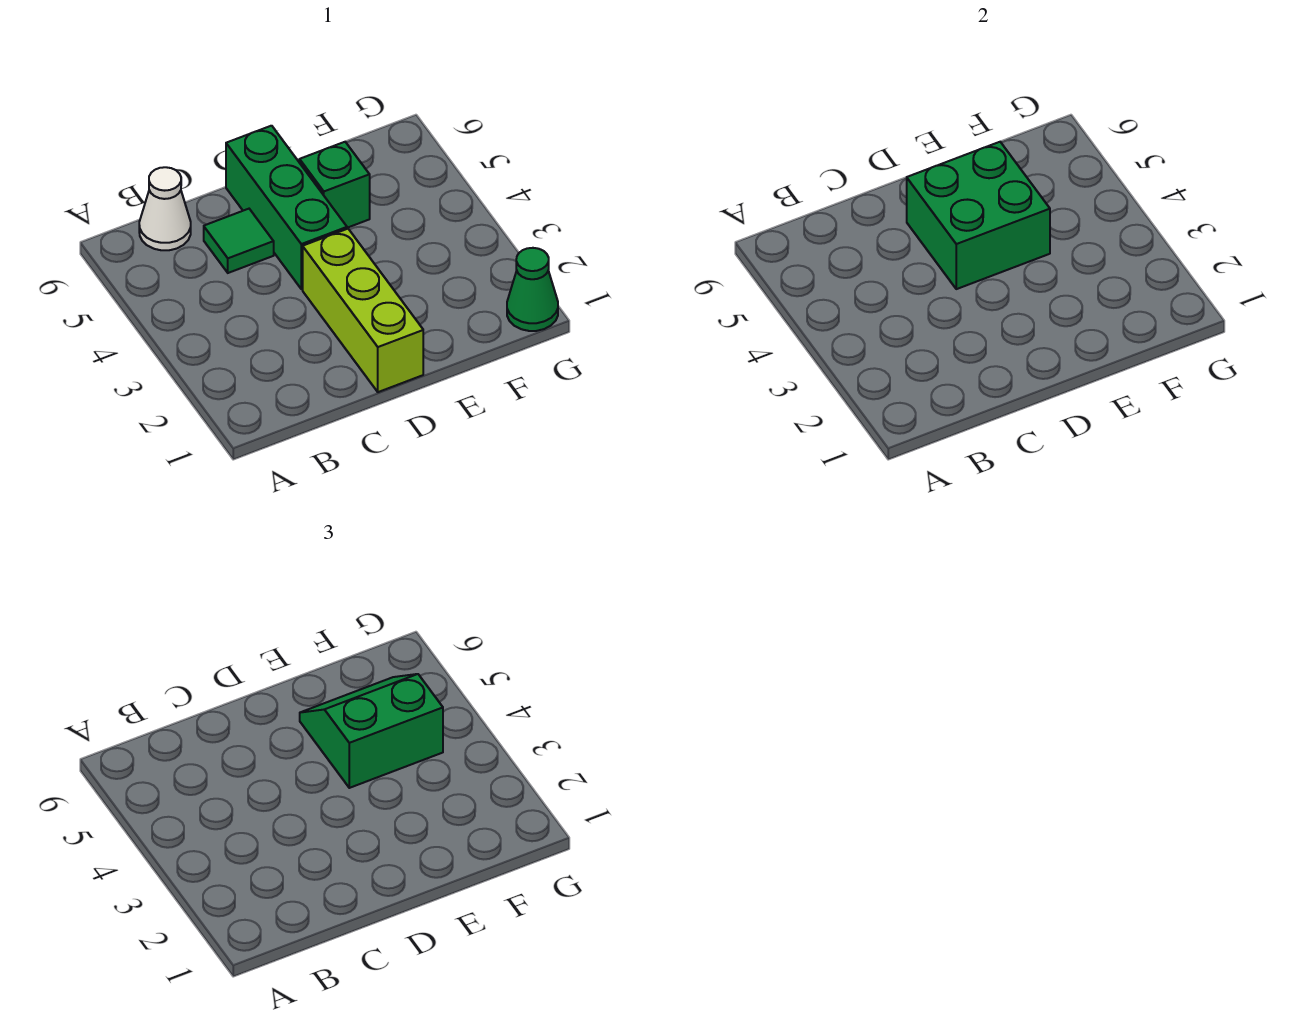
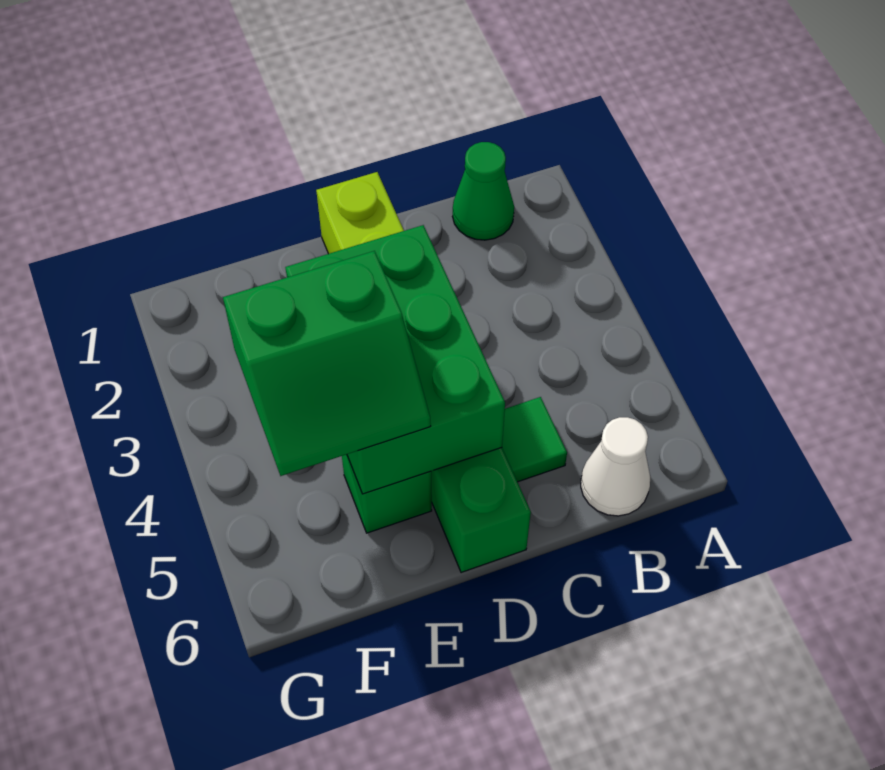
green brick D4:E5 level 2 -> green brick D3:E5 level 2
green cone G1 level 1 -> green cone B1 level 1

